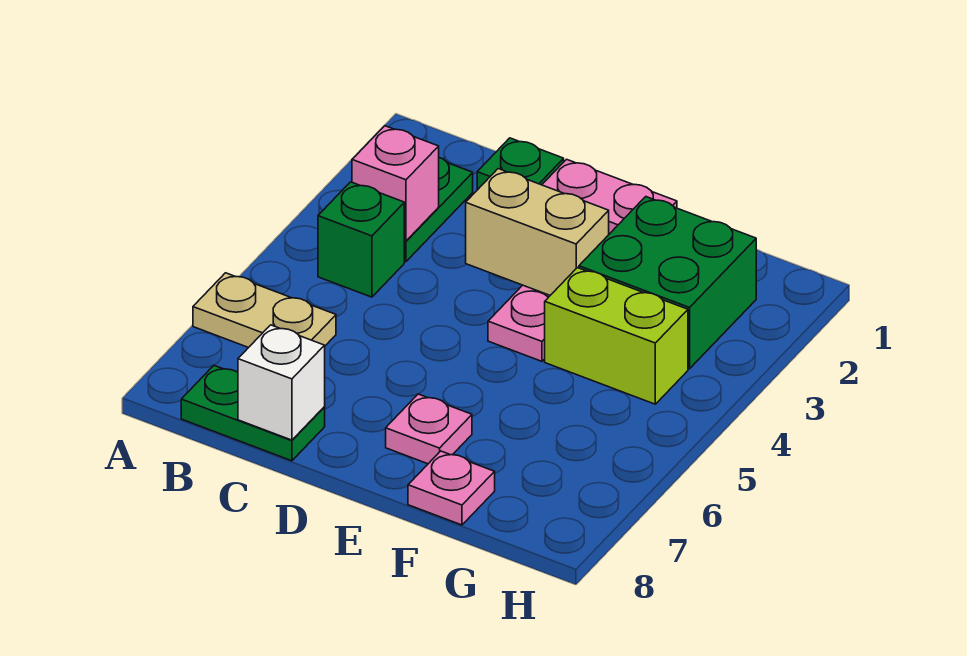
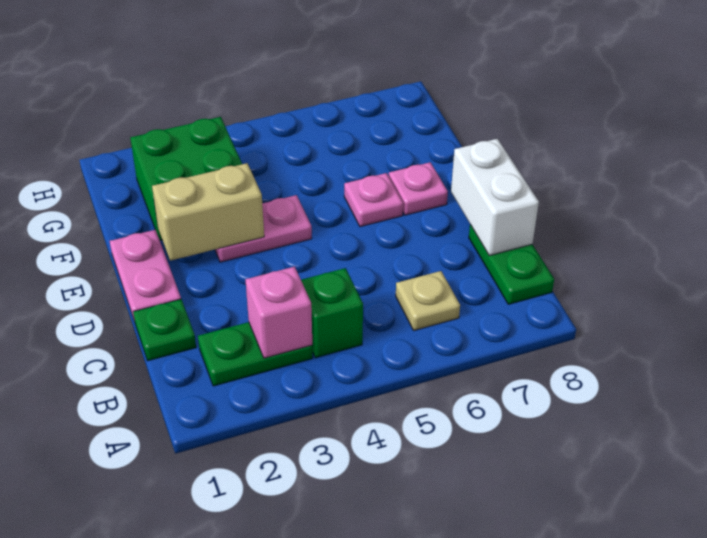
tan plate A6:B6 level 1 -> tan plate B6 level 1
white brick C8 level 2 -> white brick C8:D8 level 2
tan brick D3:E3 level 2 -> tan brick E2:E3 level 2
lime brick F4:G4 level 1 -> none
pink plate F8 level 1 -> pink plate E6 level 1

